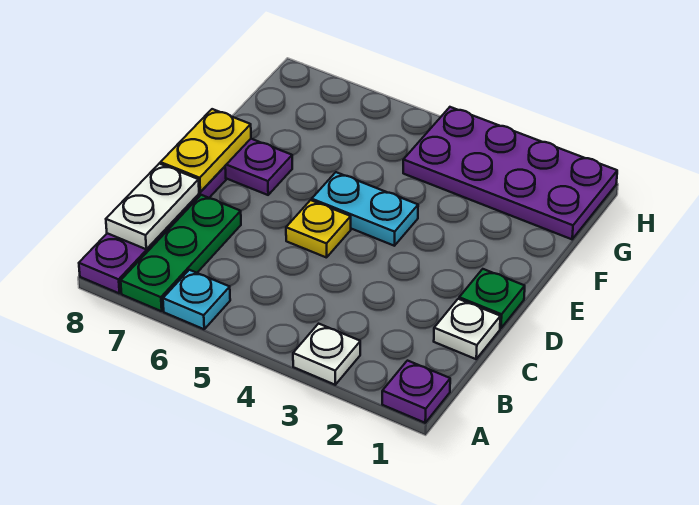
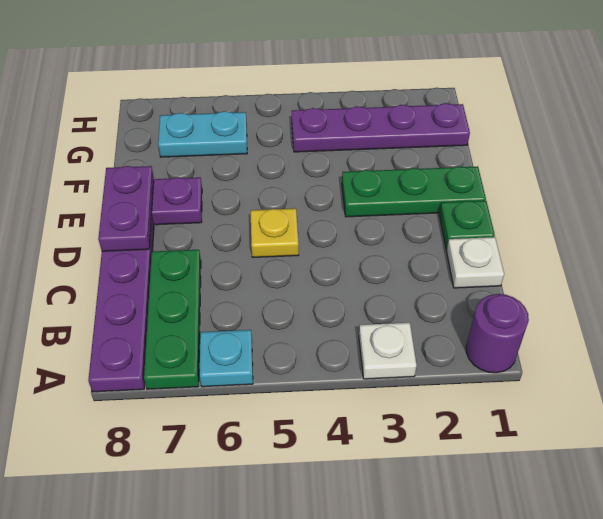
purple plate A1 level 1 -> purple round brick A1 level 1
white plate B8:C8 level 2 -> none
yellow plate D8:E8 level 2 -> purple plate D8:E8 level 2
none -> green plate E1:E3 level 1
cyan plate E4:E5 level 1 -> cyan plate G6:G7 level 1
purple plate G1:H4 level 1 -> purple plate G1:G4 level 1

